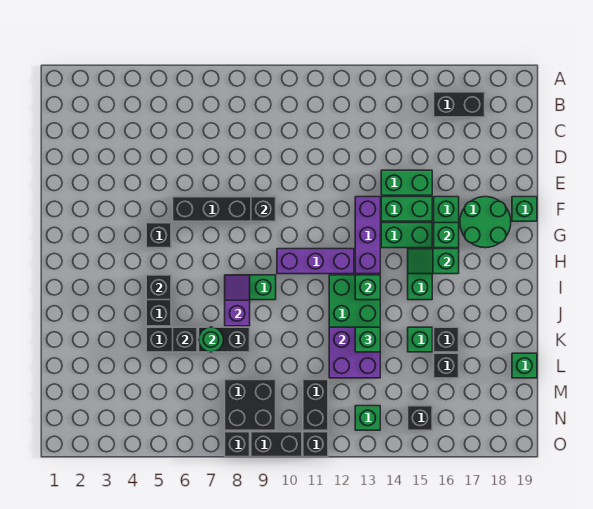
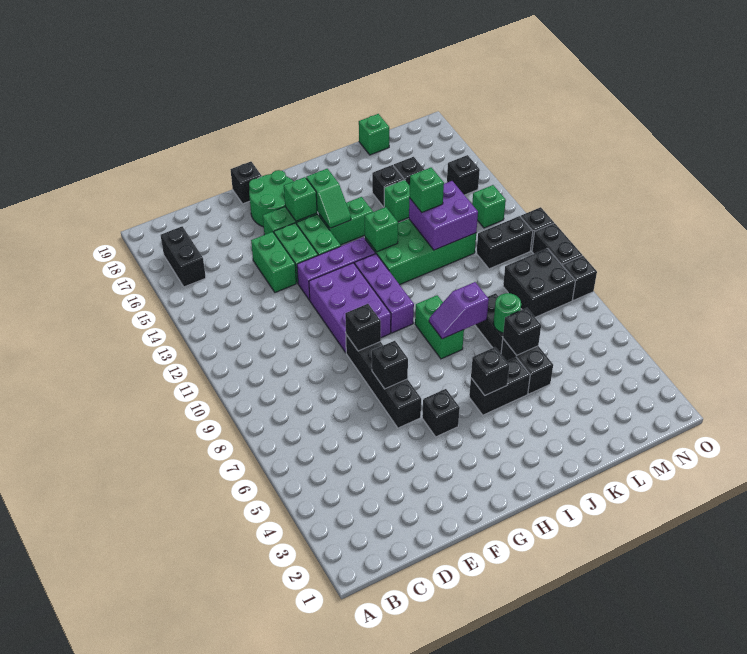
none -> black brick F7 level 2
none -> purple brick F10:G12 level 1
green brick F19 level 1 -> black brick F19 level 1

